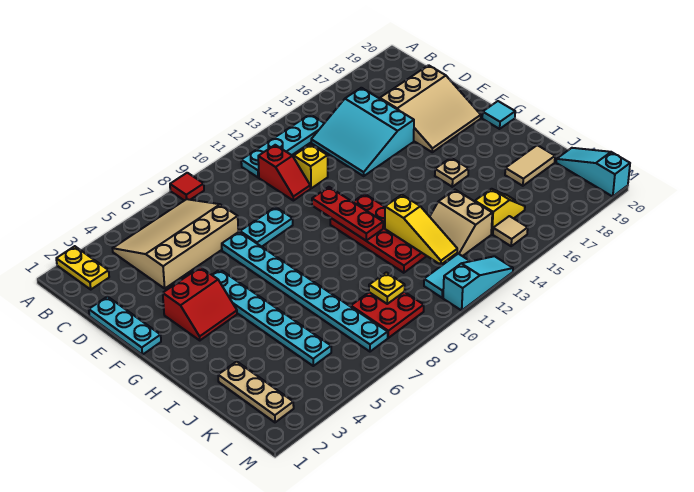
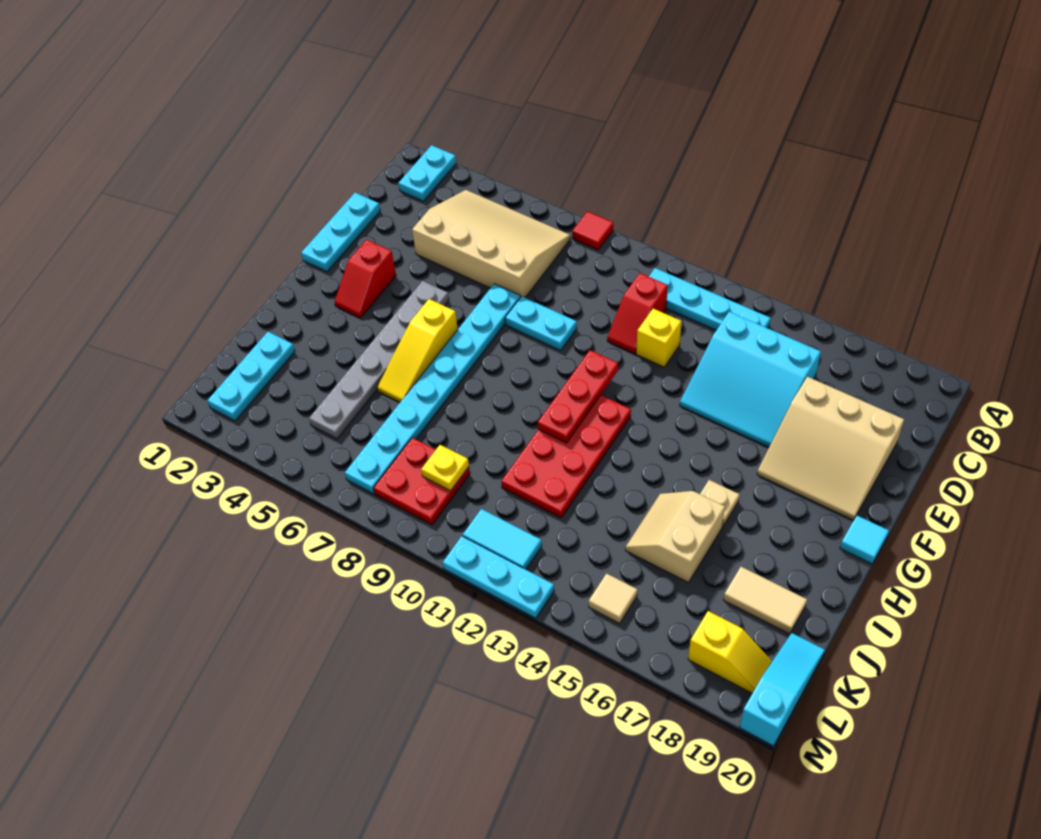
yellow plate A2:B2 level 1 -> cyan plate A2:B2 level 1
cyan slope C14:E16 level 1 top 16 -> cyan slope C14:E16 level 1 top C
red slope F3:G4 level 1 top F -> red slope F3:G3 level 1 top F
cyan plate F5:K5 level 1 -> grey plate F5:K5 level 1
yellow slope I12:K12 level 2 top I -> yellow slope G6:I6 level 1 top G
tan plate J2:L2 level 1 -> cyan plate J2:L2 level 1
tan slope J13:K14 level 1 top 14 -> tan slope I15:J16 level 1 top 16
yellow slope K15:K16 level 1 top 15 -> yellow slope L18:L19 level 1 top 18
cyan slope M11:M13 level 1 top 11 -> cyan plate M11:M13 level 1

